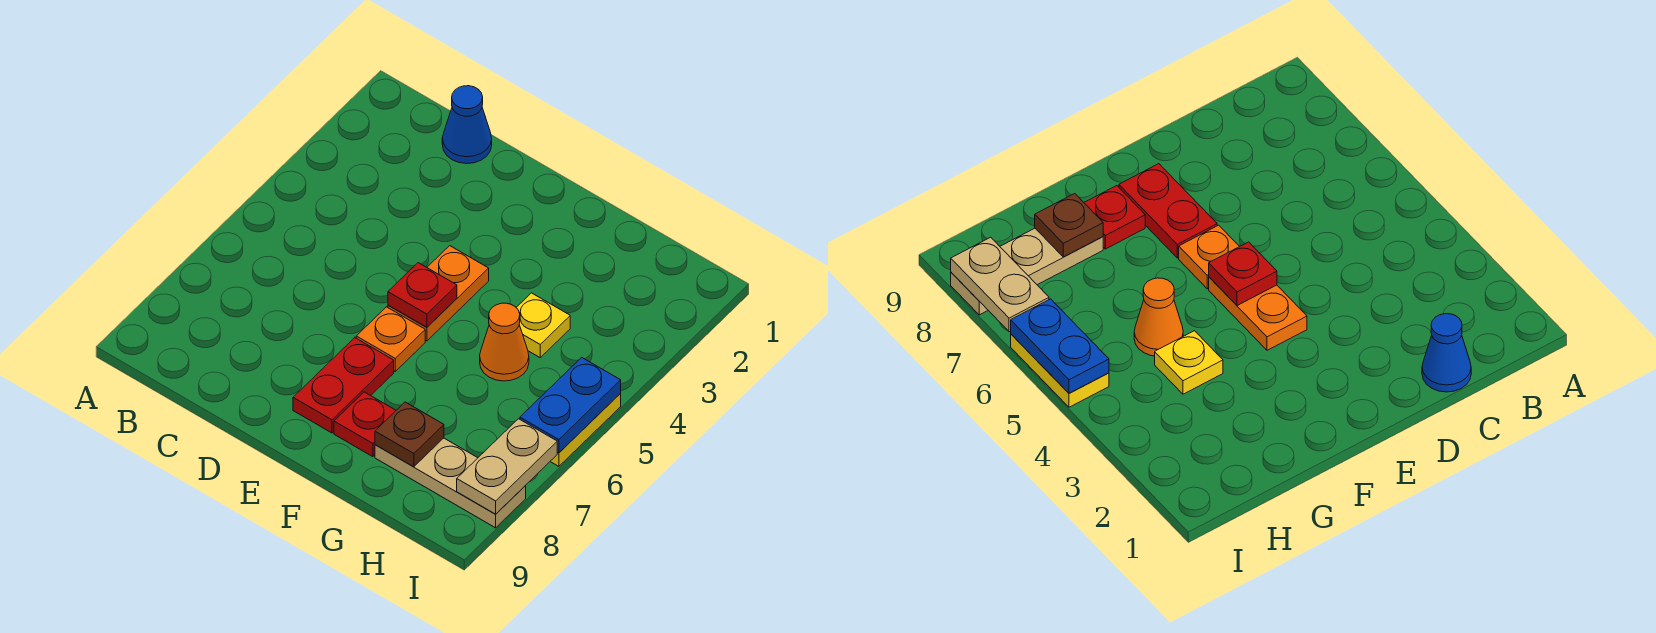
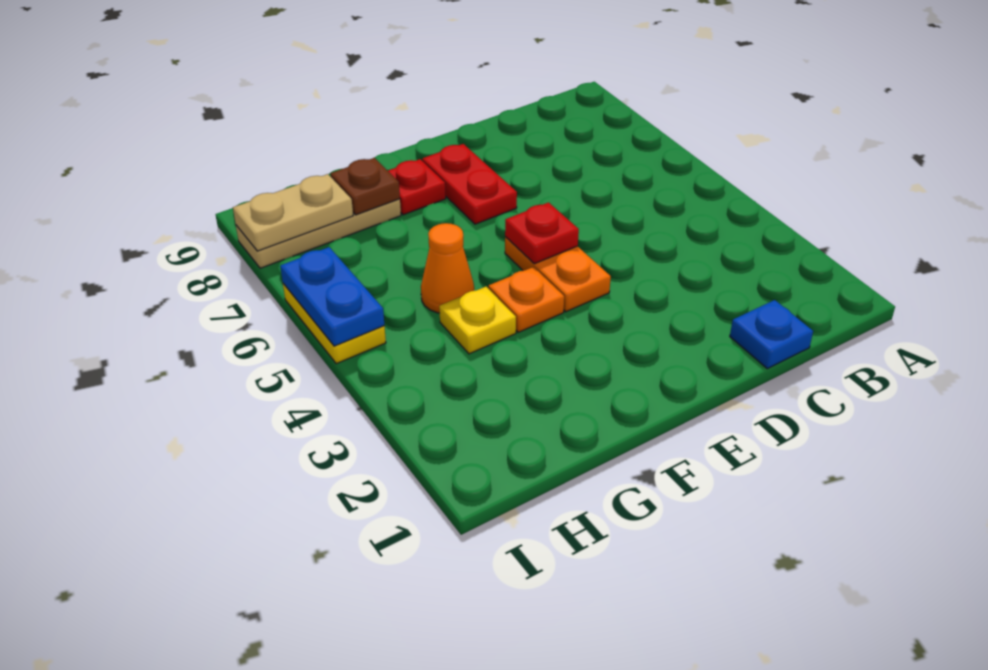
blue cone C1 level 1 -> blue plate C1 level 1
orange plate E6 level 1 -> orange plate F4 level 1
tan plate I7:I8 level 2 -> tan plate H8:I8 level 2

